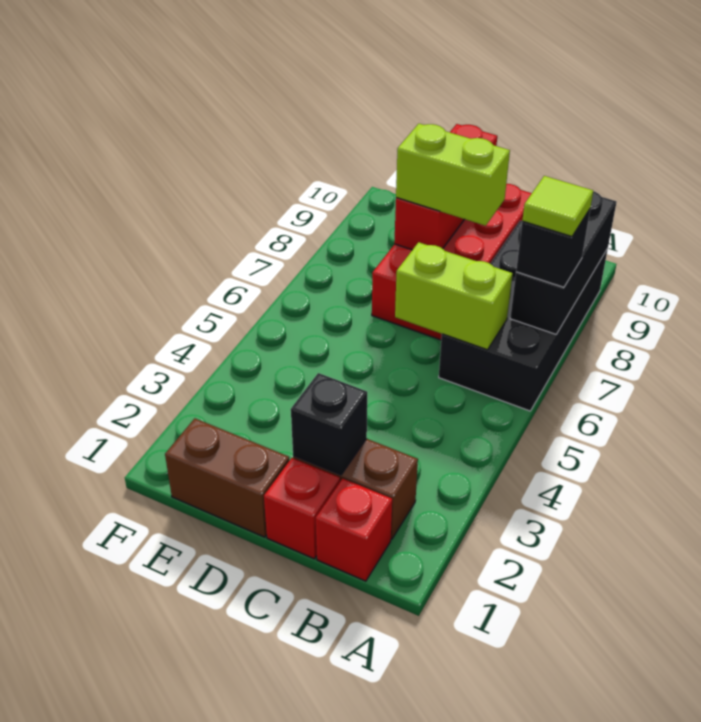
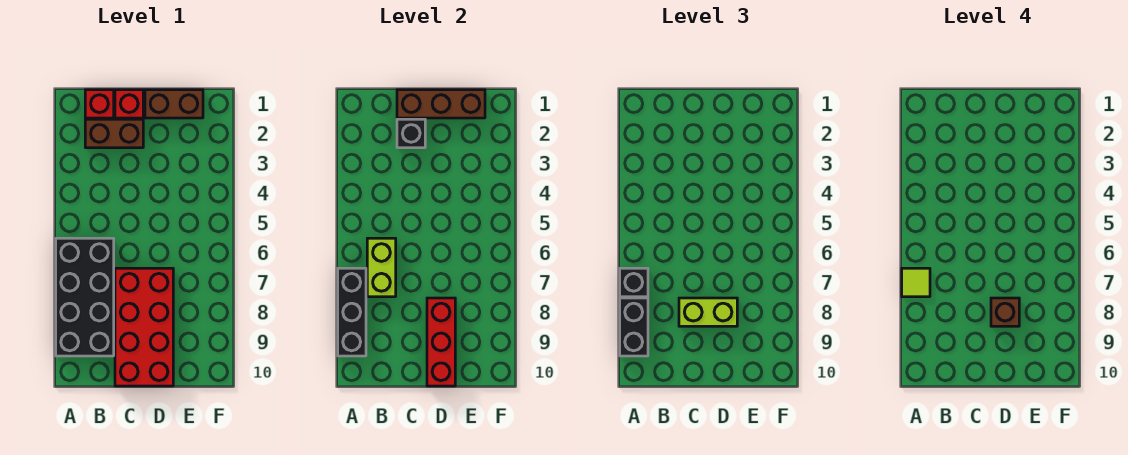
none -> black brick A8:A9 level 3
lime brick B6:C6 level 2 -> lime brick B6:B7 level 2
none -> brown brick C1:E1 level 2
none -> brown brick D8 level 4

